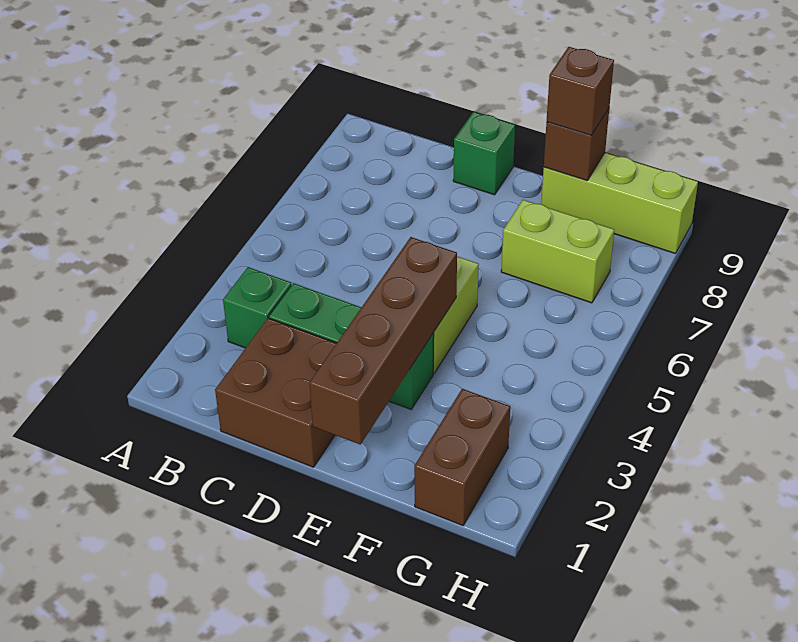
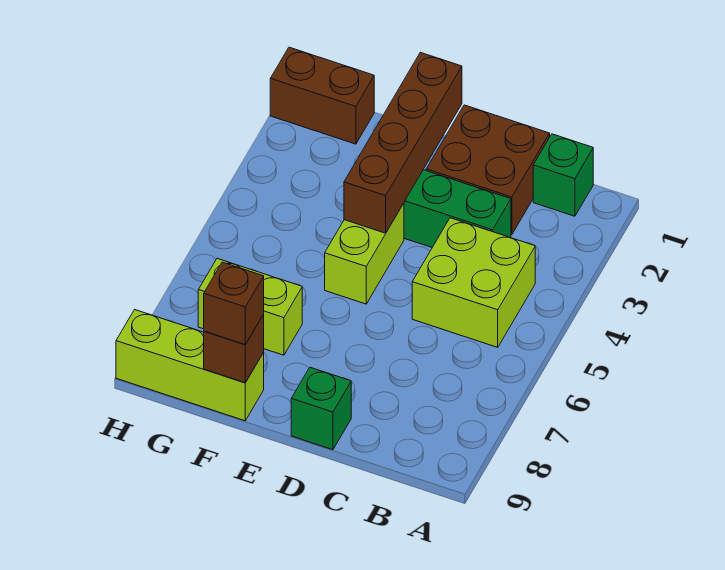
green brick B3 level 1 -> green brick B1 level 1
none -> lime brick B4:C5 level 1
brown brick G1:G2 level 1 -> brown brick G1:H1 level 1

